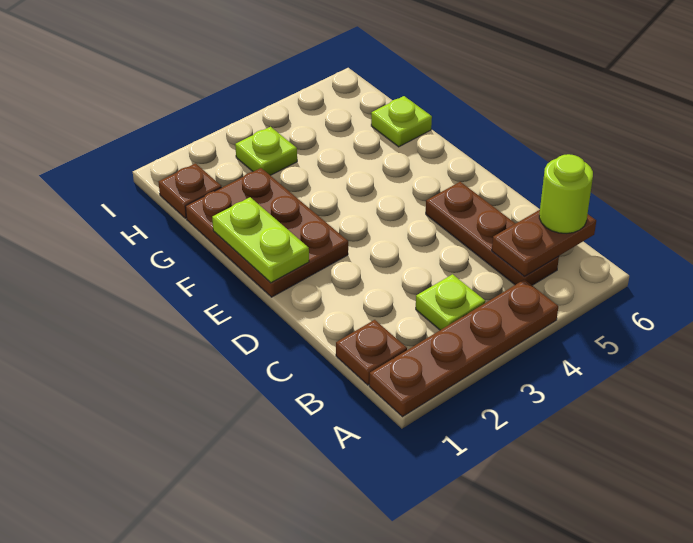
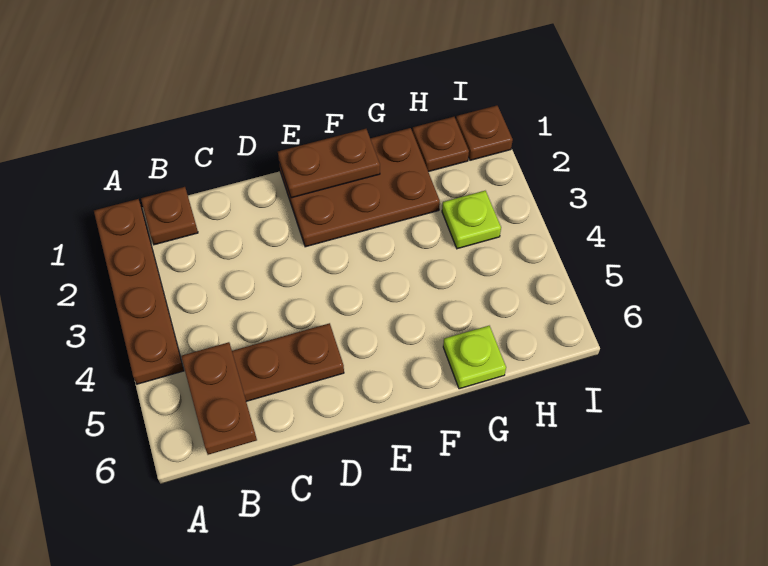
lime plate B3 level 1 -> none
lime round brick B6 level 3 -> none
lime plate E1:F1 level 2 -> brown plate E1:F1 level 2
none -> brown plate I1 level 1

